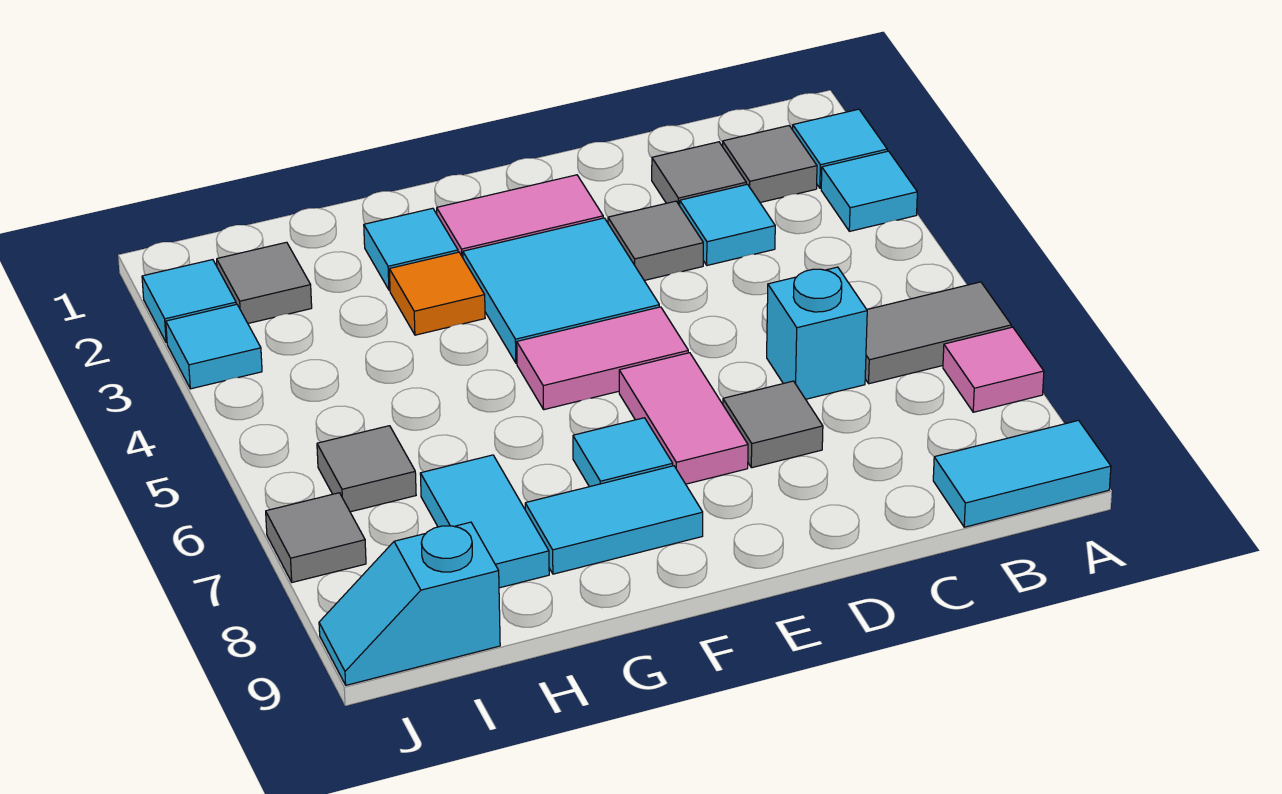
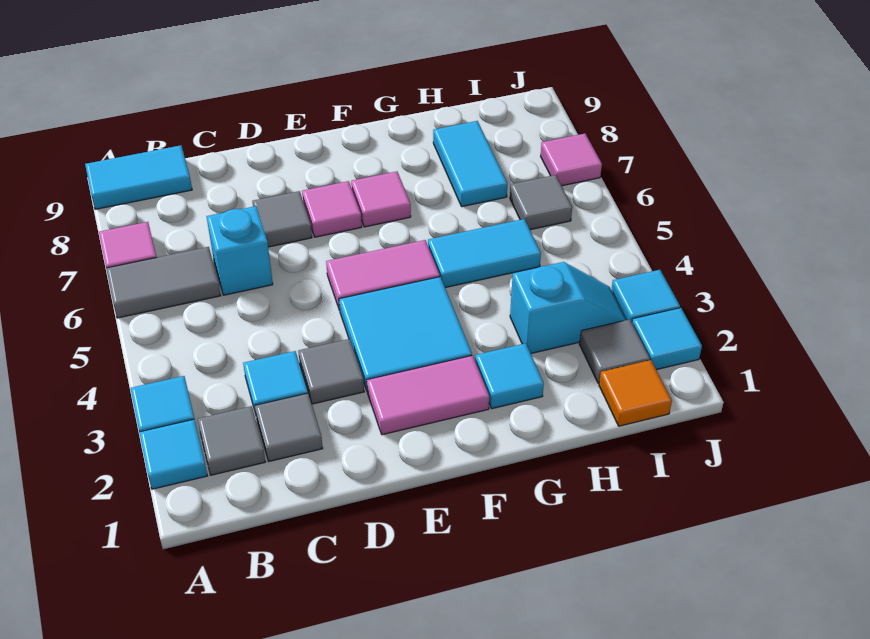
pink tile E6:E7 level 1 -> pink tile E7 level 1
cyan tile F7 level 1 -> pink tile F7 level 1
cyan tile F8:G8 level 1 -> cyan tile G5:H5 level 1
orange tile G3 level 1 -> orange tile I1 level 1
cyan slope I9:J9 level 1 top I -> cyan slope H3:I3 level 1 top H
grey tile J7 level 1 -> pink tile J7 level 1

